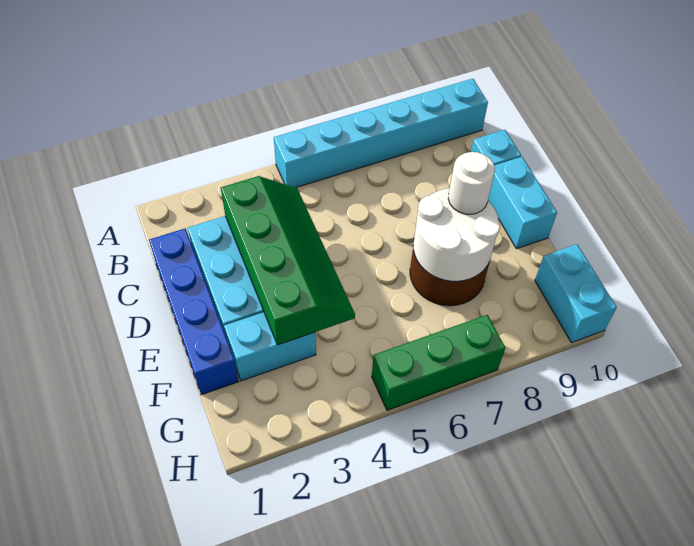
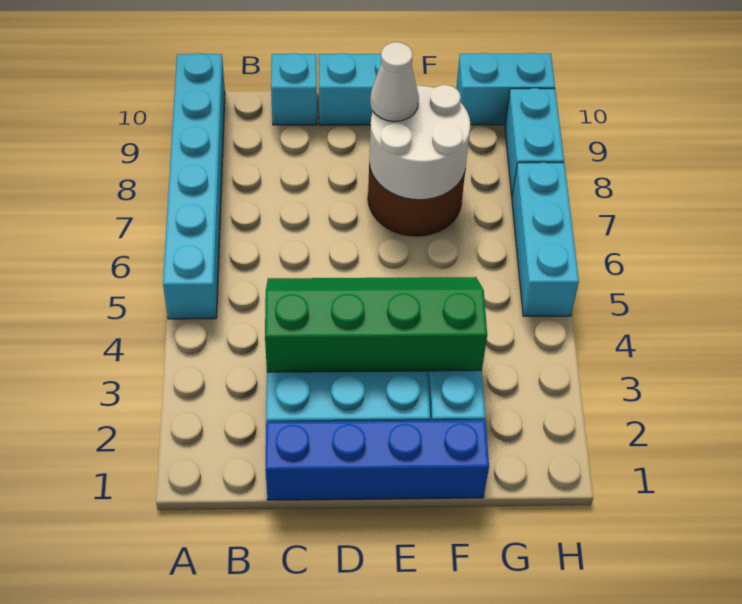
white round brick E8 level 3 -> white cone E8 level 3
green brick H5:H7 level 1 -> cyan brick H5:H7 level 1
none -> cyan brick H8:H9 level 1

